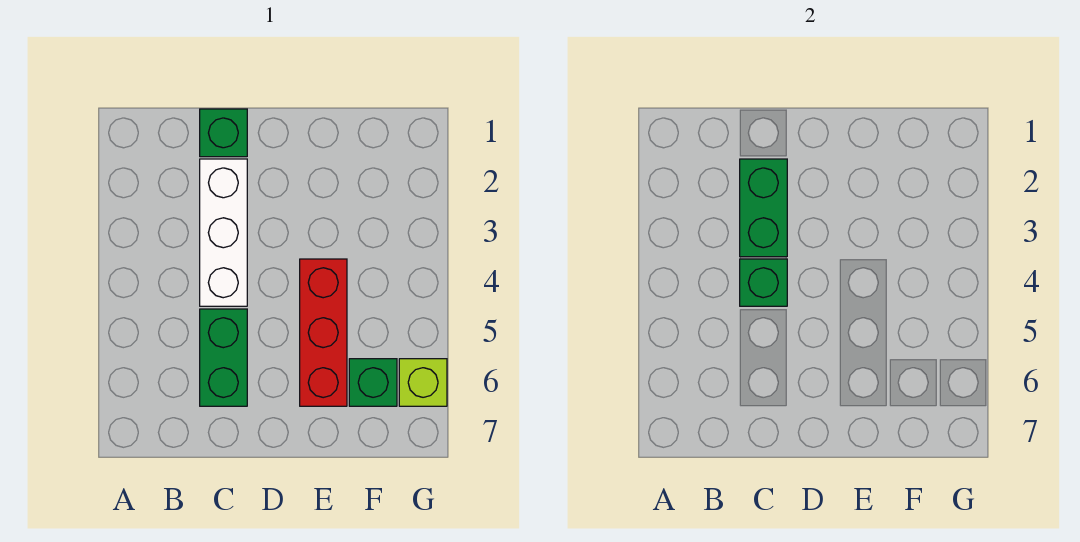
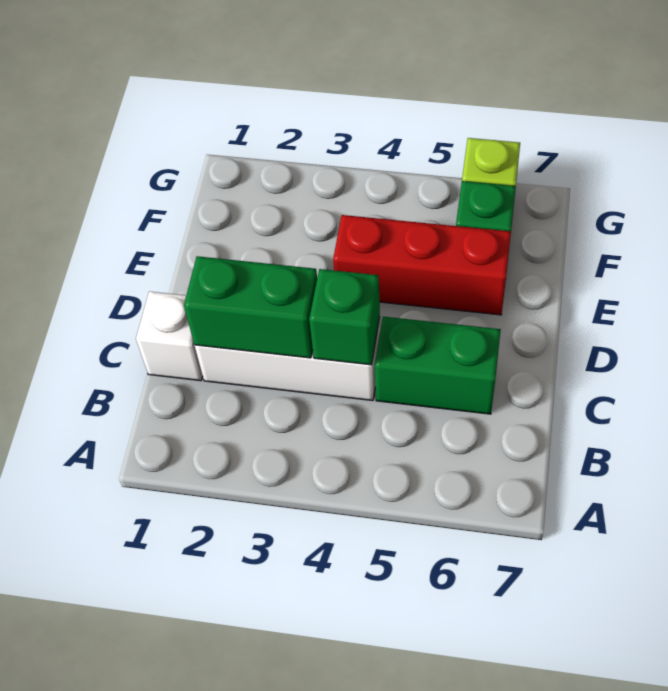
green brick C1 level 1 -> white brick C1 level 1

